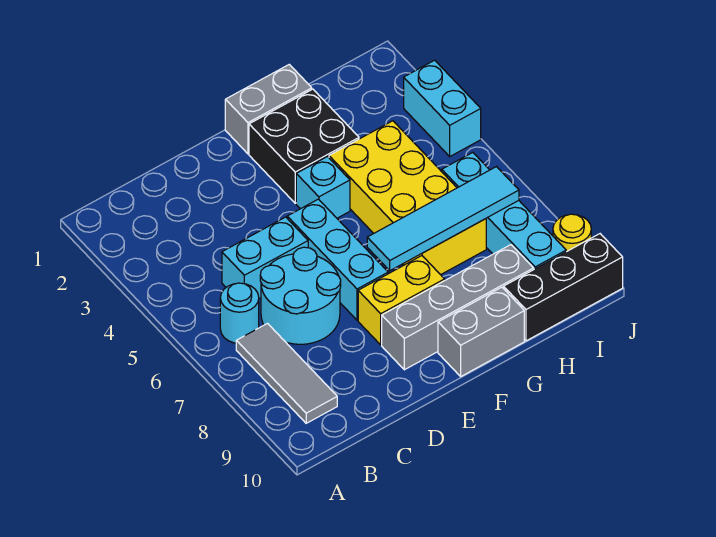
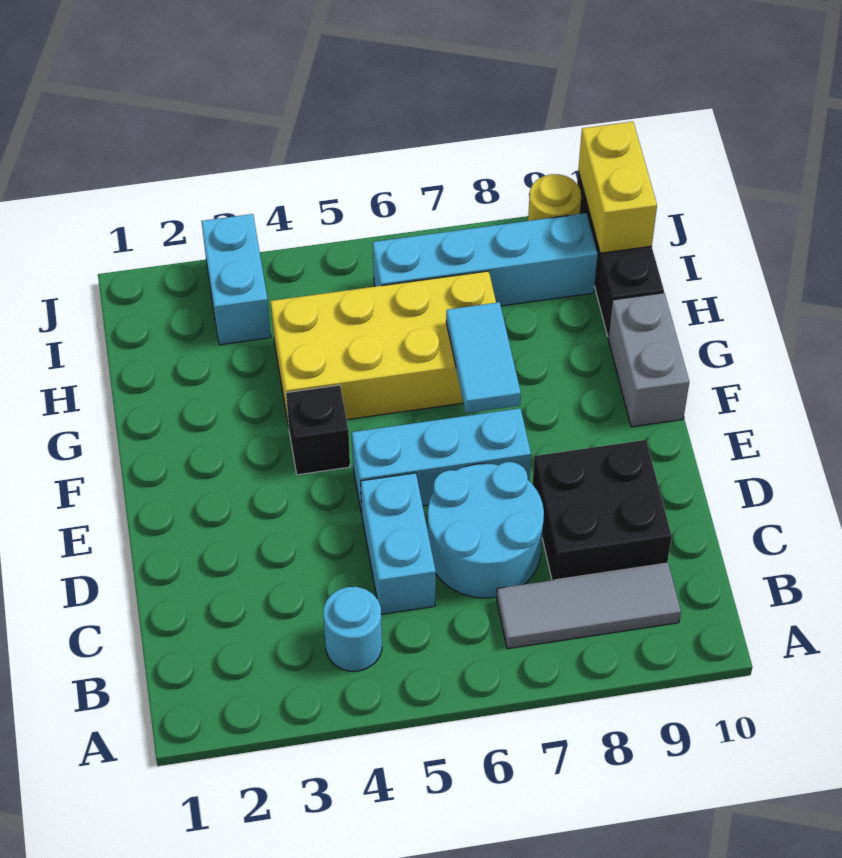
cyan round brick B6 level 1 -> cyan round brick B4 level 1
yellow brick E8:F8 level 1 -> yellow brick I10:J10 level 2
grey brick E9:H9 level 1 -> none
grey brick F1:G1 level 1 -> none
black brick F2:G3 level 1 -> black brick C8:D9 level 1
cyan brick F4 level 1 -> black brick F4 level 1
cyan tile F7:I7 level 2 -> cyan tile F7:G7 level 2
cyan brick J3:J4 level 1 -> cyan brick I3:J3 level 1

